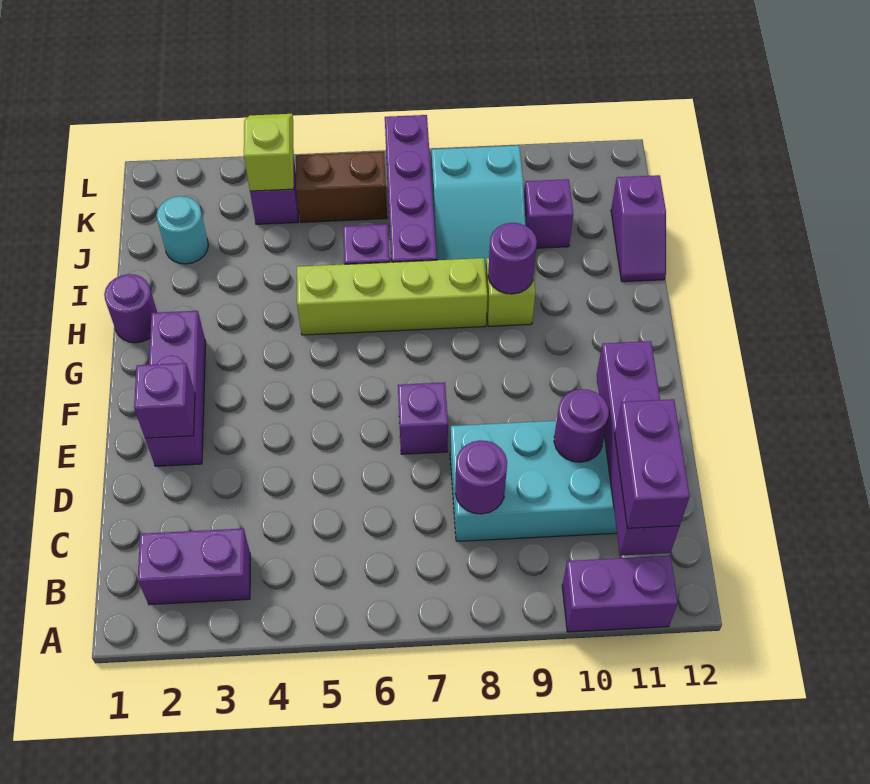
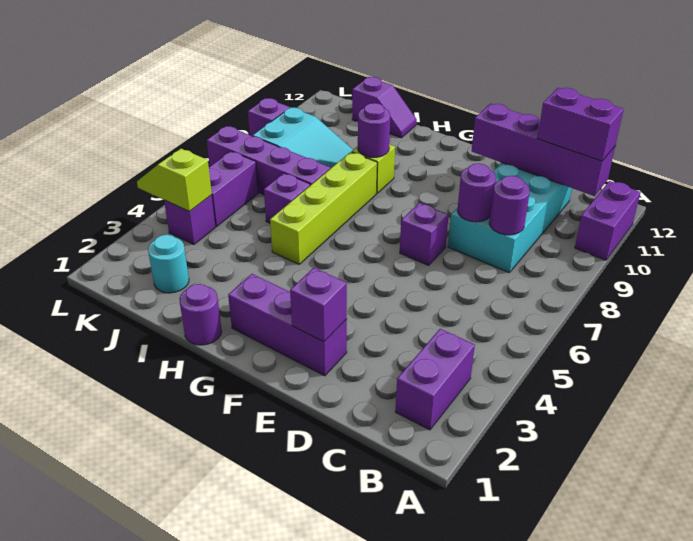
purple round brick D10 level 2 -> purple round brick D8 level 2
purple brick J10 level 1 -> purple brick L9 level 1
brown brick K5:K6 level 1 -> purple brick K5:K6 level 1

